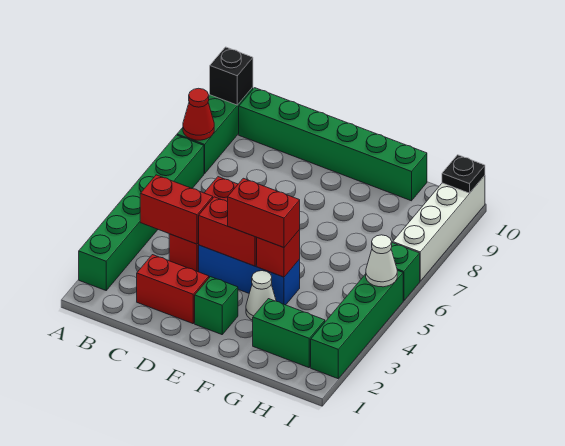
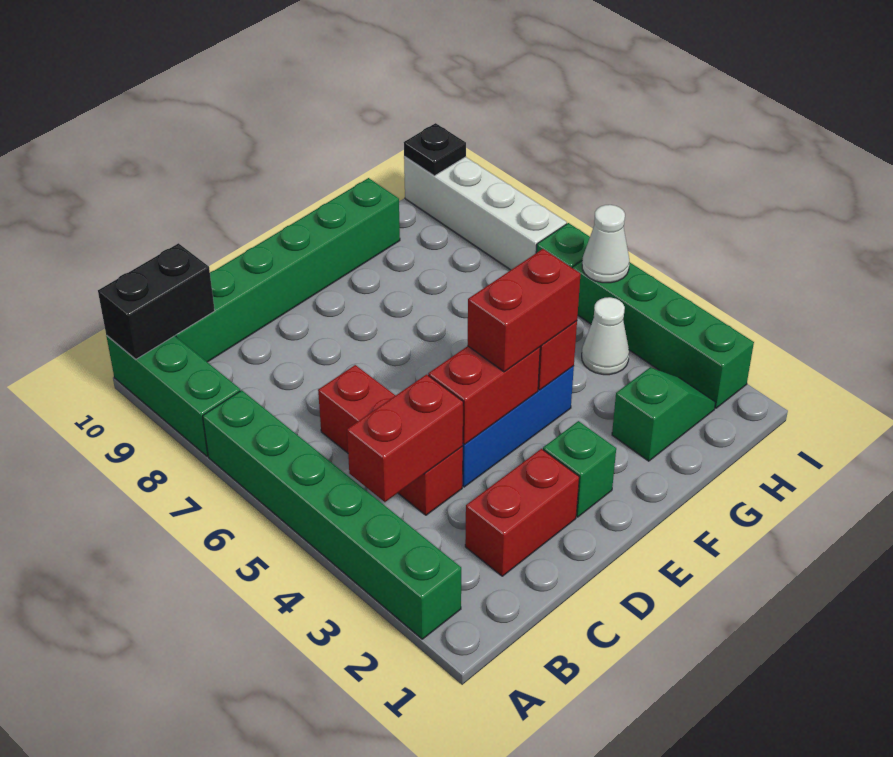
red cone A8 level 2 -> none
black brick A10 level 2 -> black brick A10:B10 level 2
white cone F3 level 1 -> white cone H4 level 1
green brick G2:H2 level 1 -> green slope G2:H2 level 1 top G

